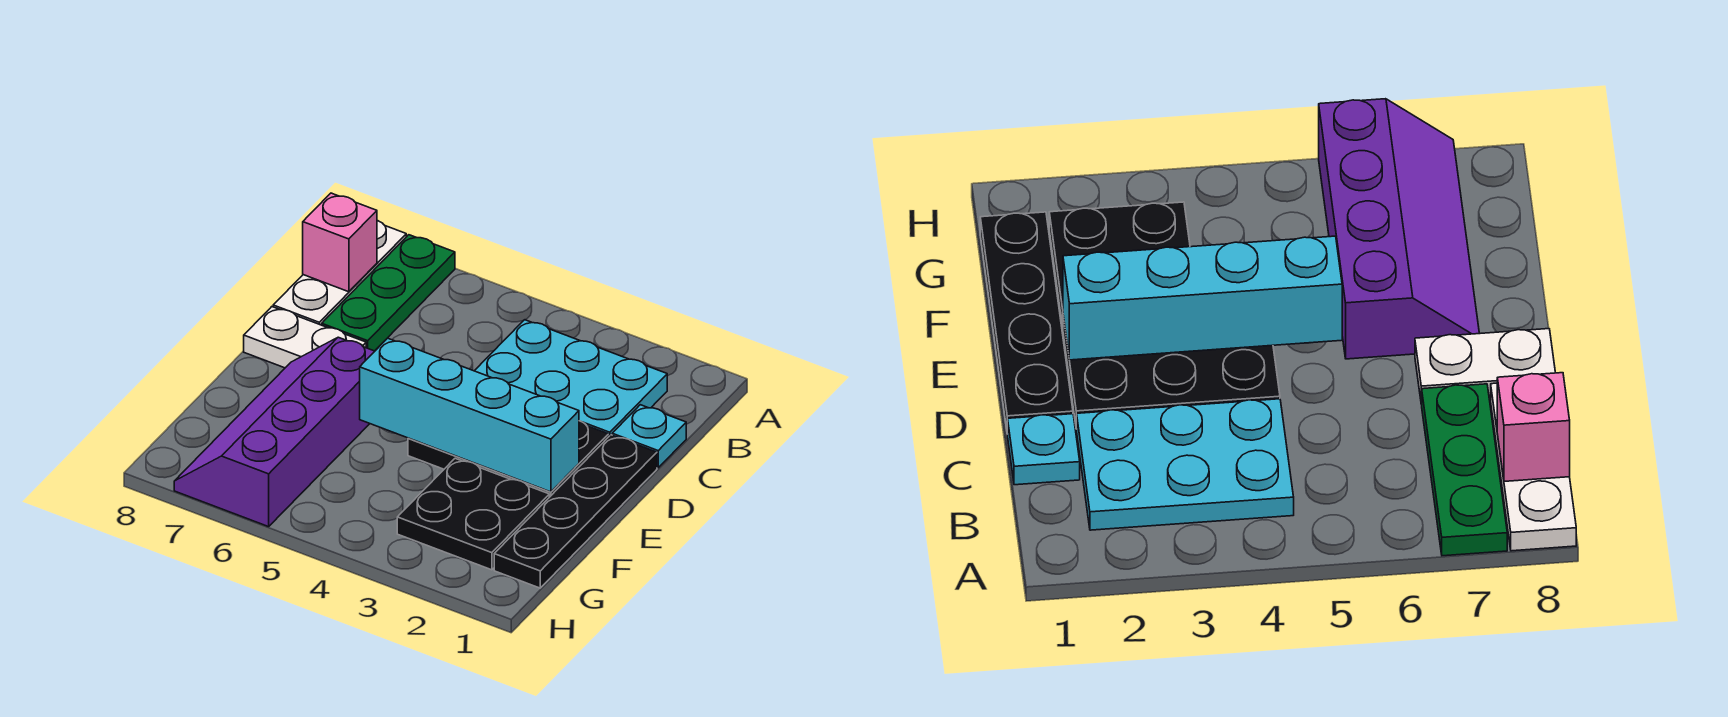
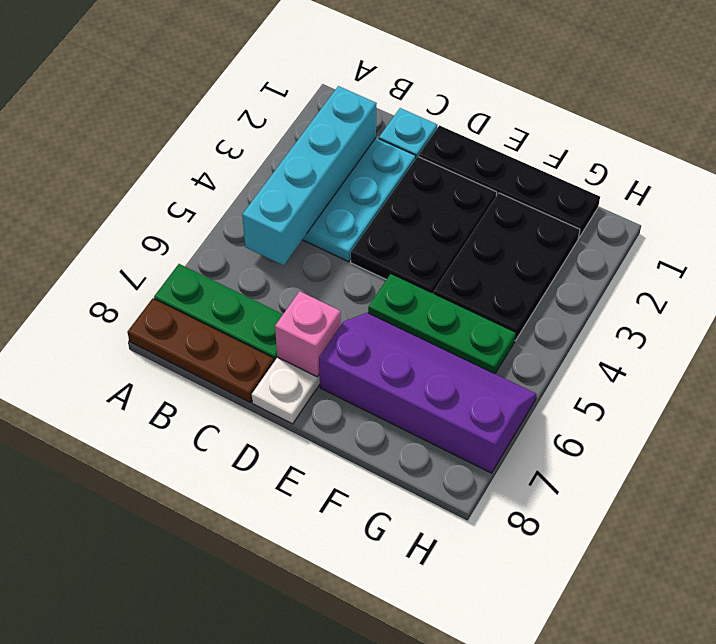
white plate A8:C8 level 1 -> brown plate A8:C8 level 1
pink brick B8 level 2 -> pink brick D7 level 2
cyan brick E2:E5 level 2 -> cyan brick B2:B5 level 2
none -> green plate E5:G5 level 1
purple slope E6:H7 level 1 top 6 -> purple slope E6:H7 level 1 top 7
black plate F2:G3 level 1 -> black plate F2:G4 level 1

